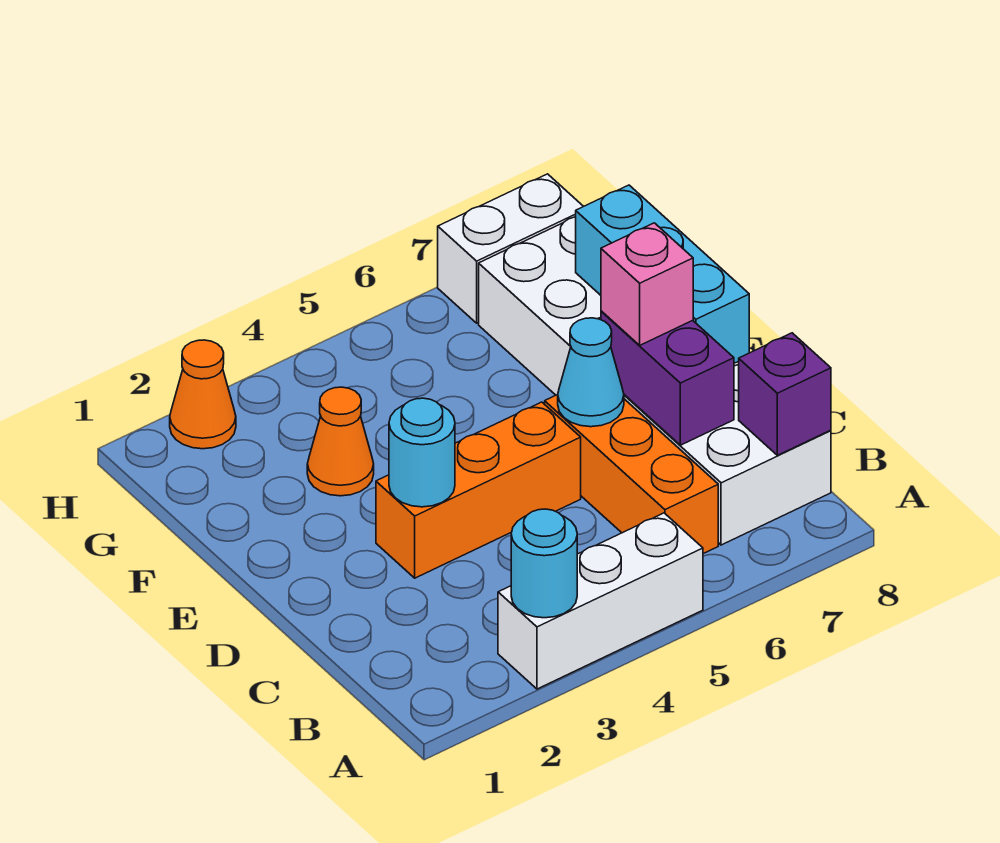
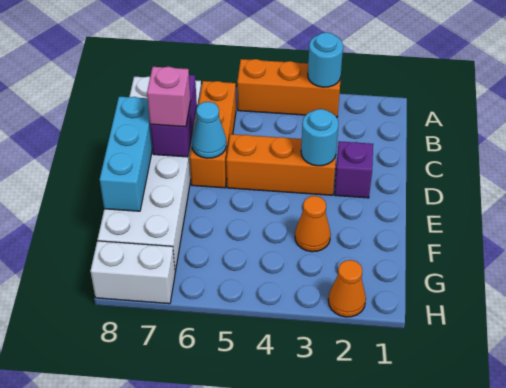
white brick A3:A5 level 1 -> orange brick A3:A5 level 1
purple brick B8 level 2 -> purple brick D2 level 1

